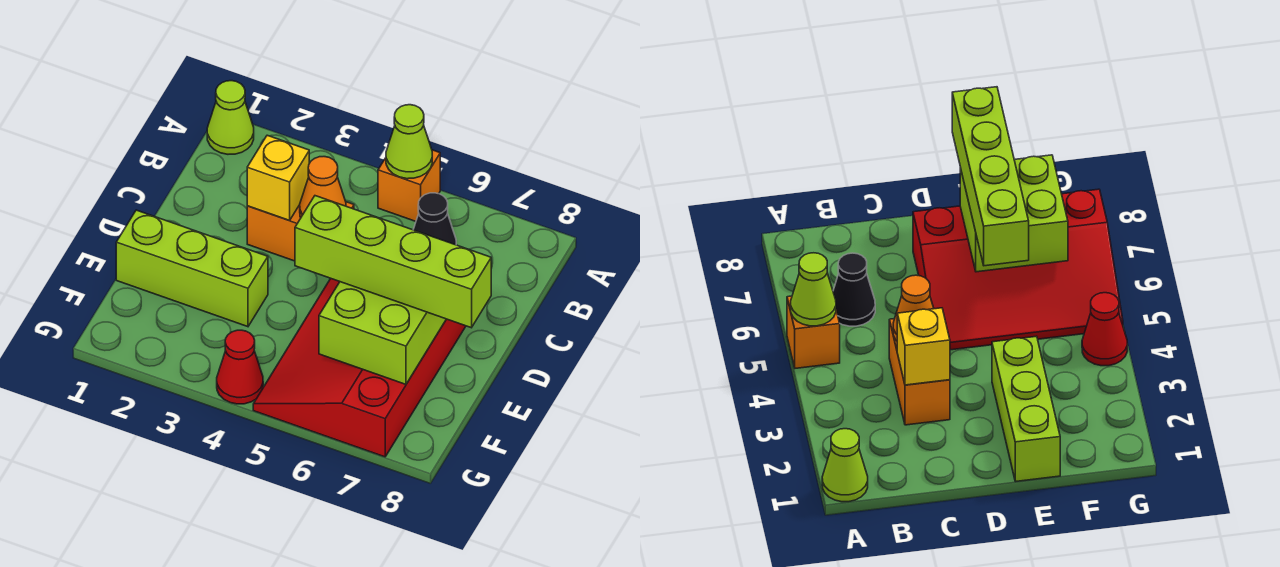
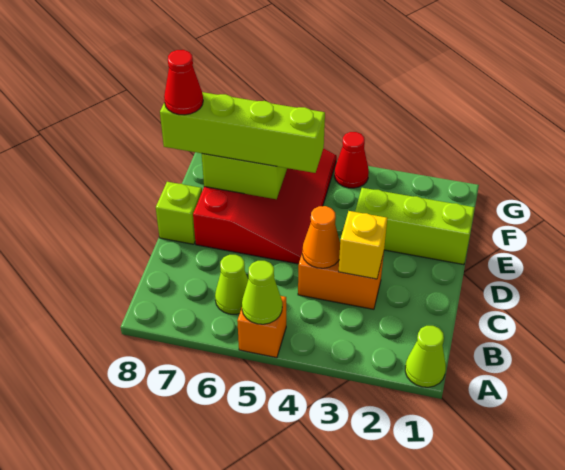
black cone B6 level 1 -> lime cone B6 level 1
none -> lime brick D8 level 1
none -> red cone E8 level 4

